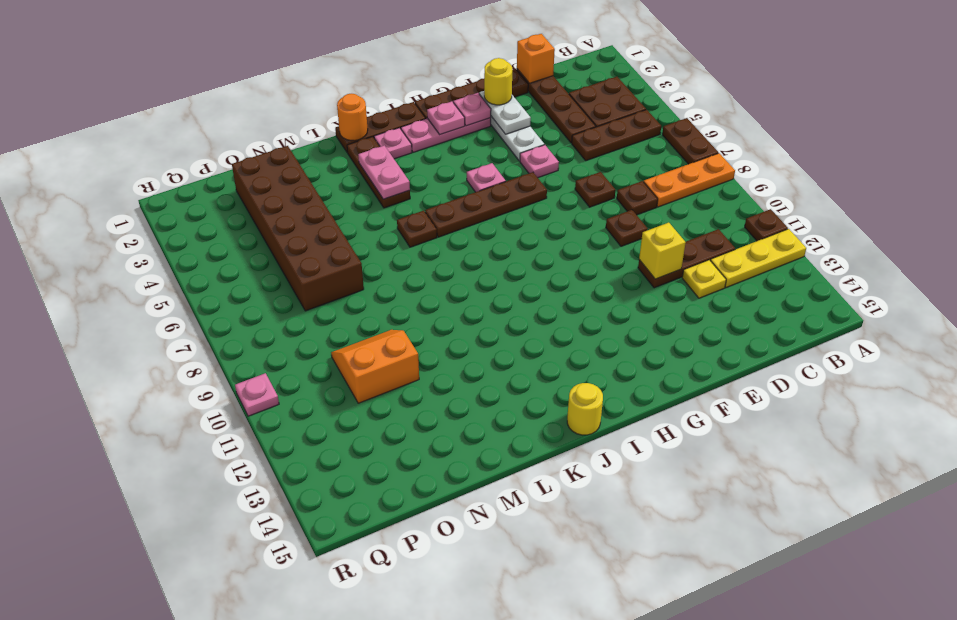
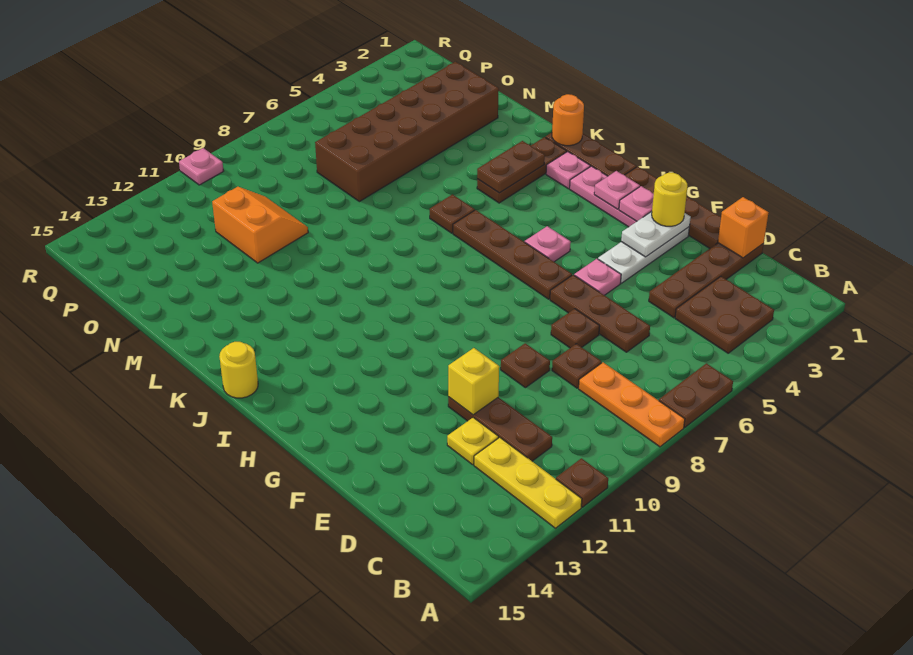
brown plate B5:D5 level 1 -> brown plate D6:F6 level 1
pink plate K3:K4 level 2 -> brown plate K3:K4 level 2

